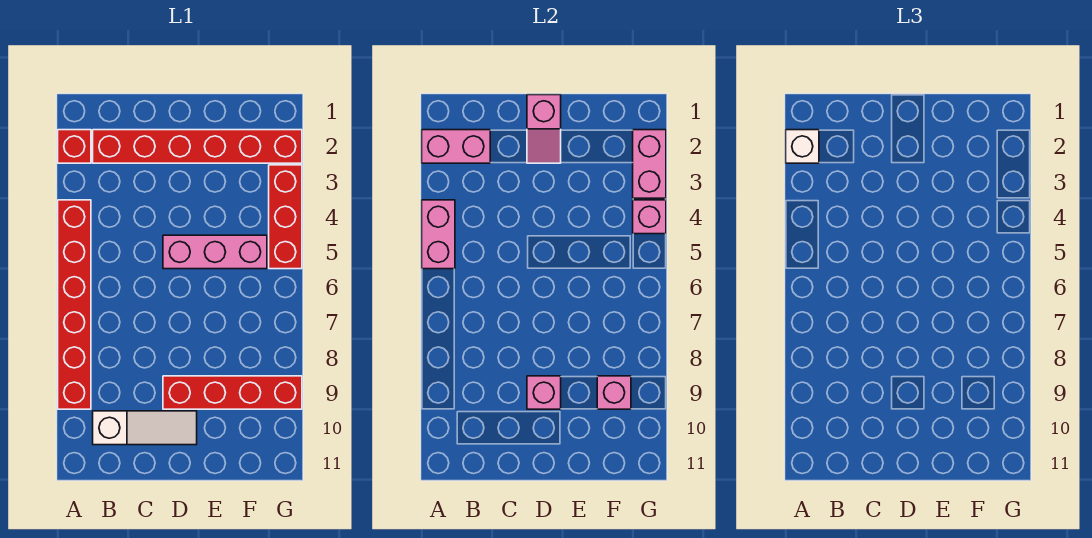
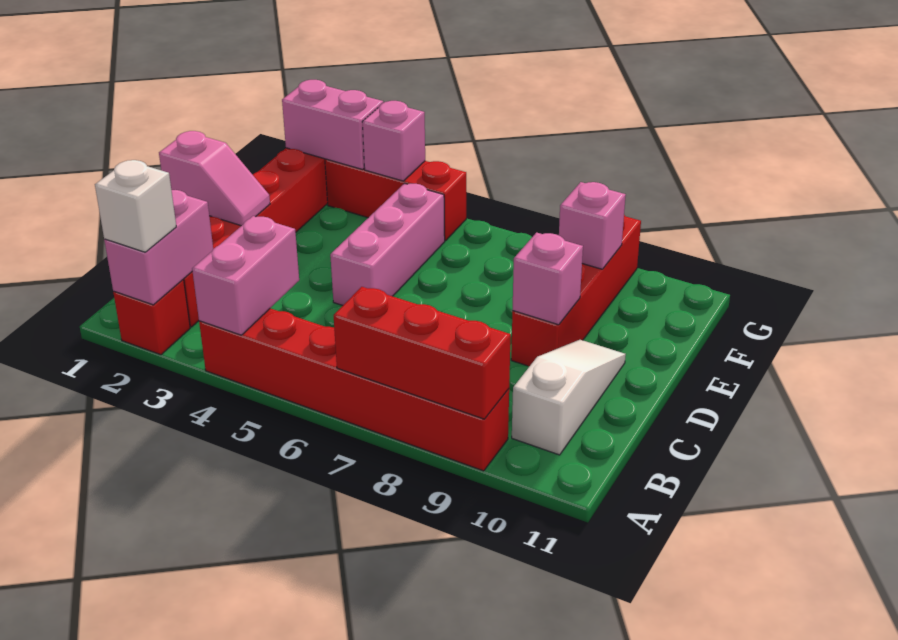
pink brick A4:A5 level 2 -> pink brick A4:B4 level 2
none -> red brick A7:A9 level 2

